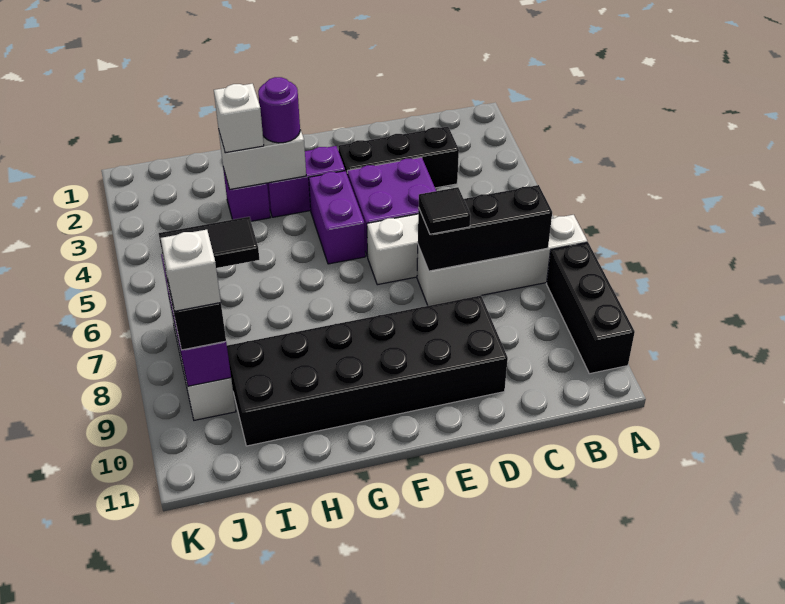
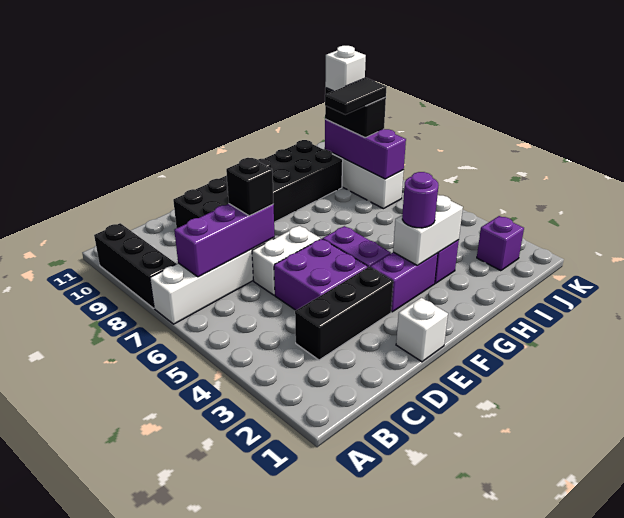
black brick B7:D7 level 2 -> purple brick B7:D7 level 2
black tile D7 level 3 -> black brick D7 level 3
white brick H3 level 3 -> white brick E1 level 1
none -> purple brick J2 level 1

